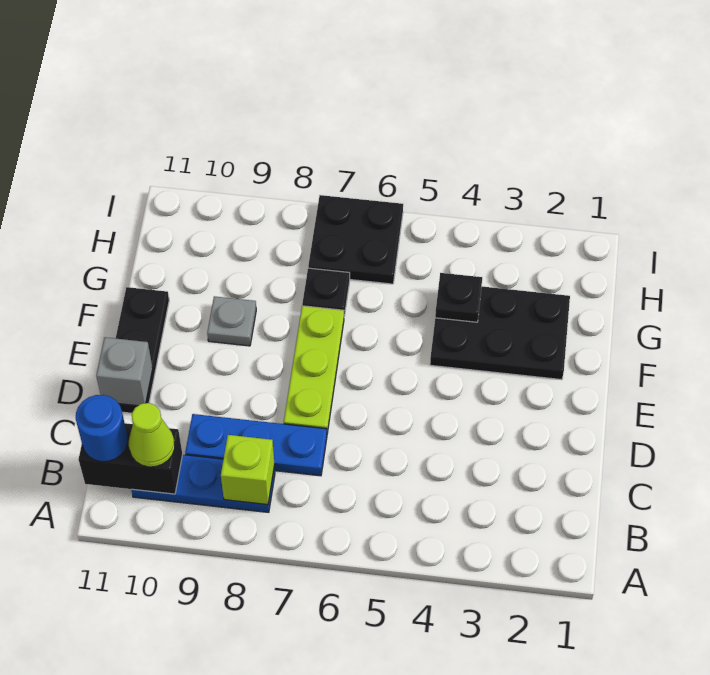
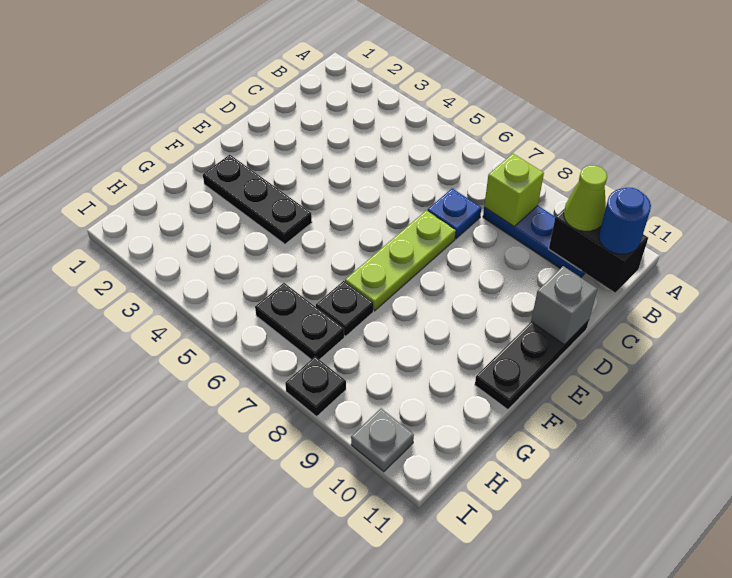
blue plate C7:C9 level 1 -> blue plate C7 level 1
black plate F2:G4 level 1 -> black plate F2:F4 level 1
grey plate F9 level 1 -> grey plate I10 level 1
black plate G4 level 2 -> black plate I8 level 1
black plate H6:I7 level 1 -> black plate H6:H7 level 1

